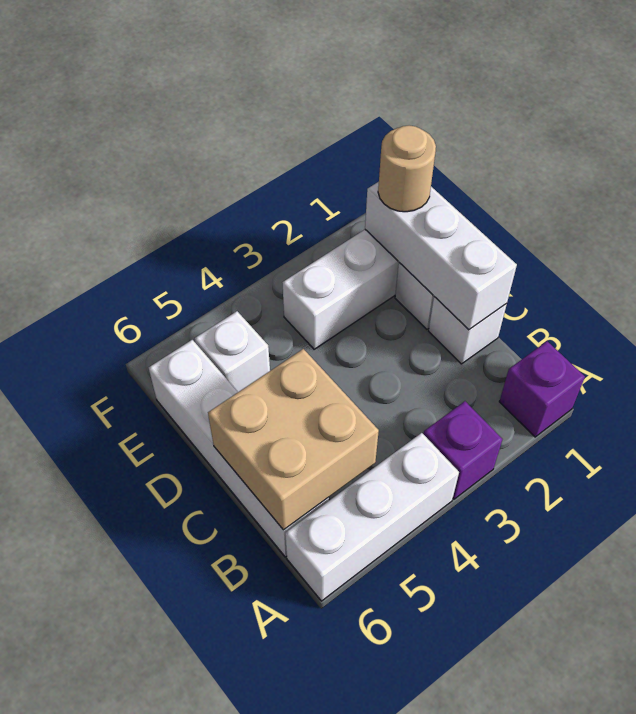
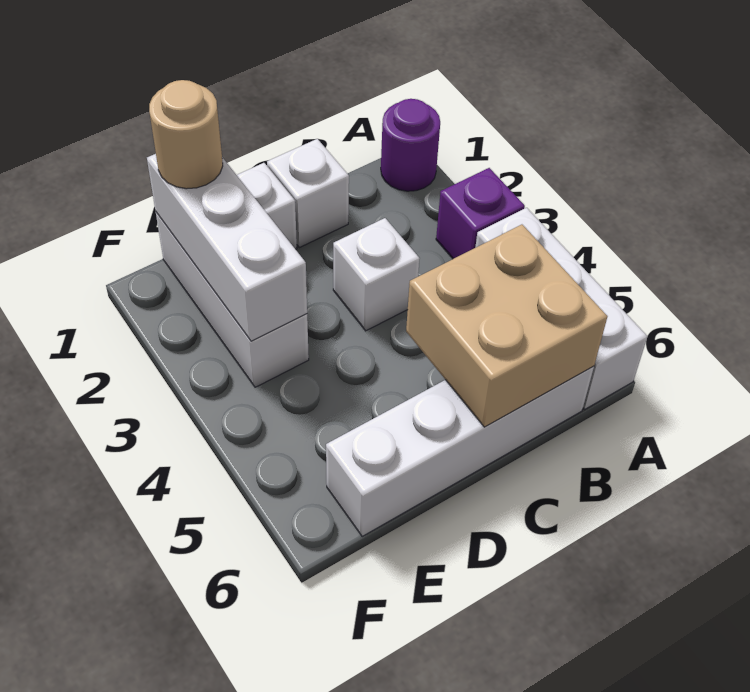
purple brick A1 level 1 -> purple round brick A1 level 1
white brick C1:E1 level 2 -> white brick E1:E3 level 2
white brick E5 level 1 -> white brick C3 level 1

